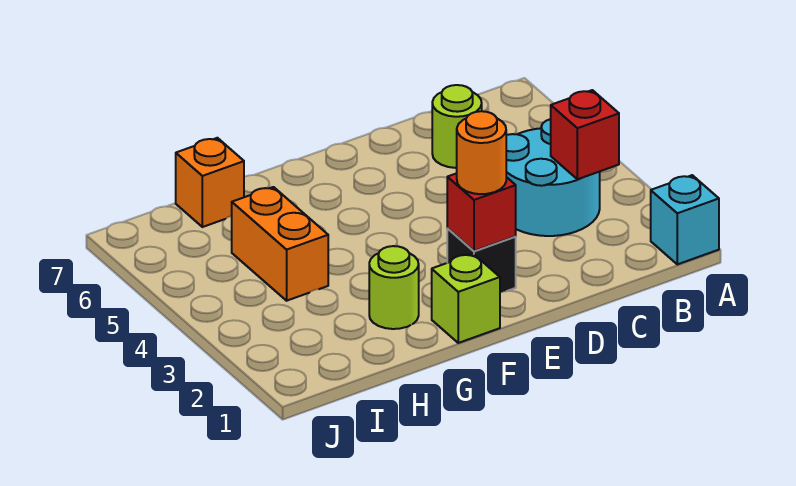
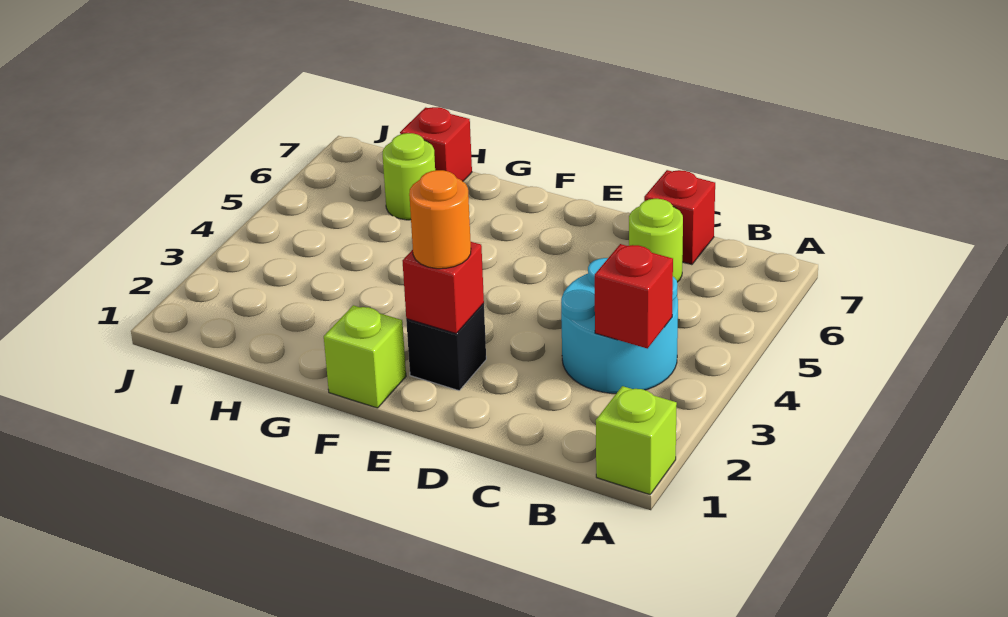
cyan brick A1 level 1 -> lime brick A1 level 1
none -> red brick C7 level 1
lime round brick G2 level 1 -> lime round brick H6 level 1
orange brick H4:H5 level 1 -> none
orange brick H7 level 1 -> red brick H7 level 1

